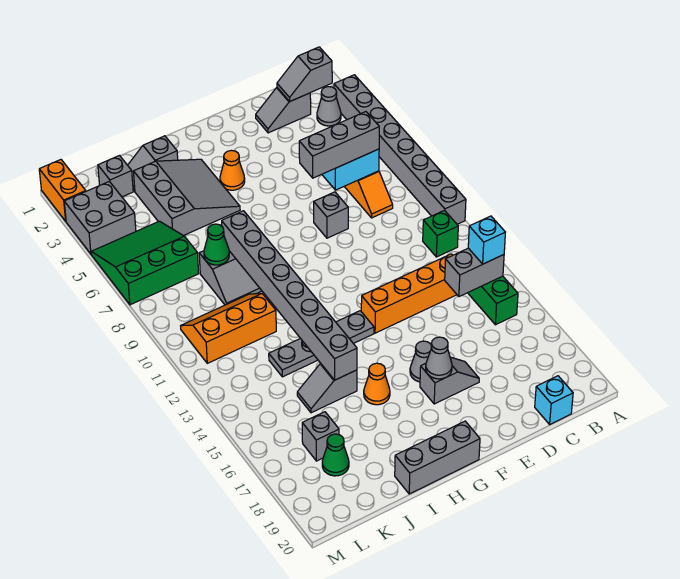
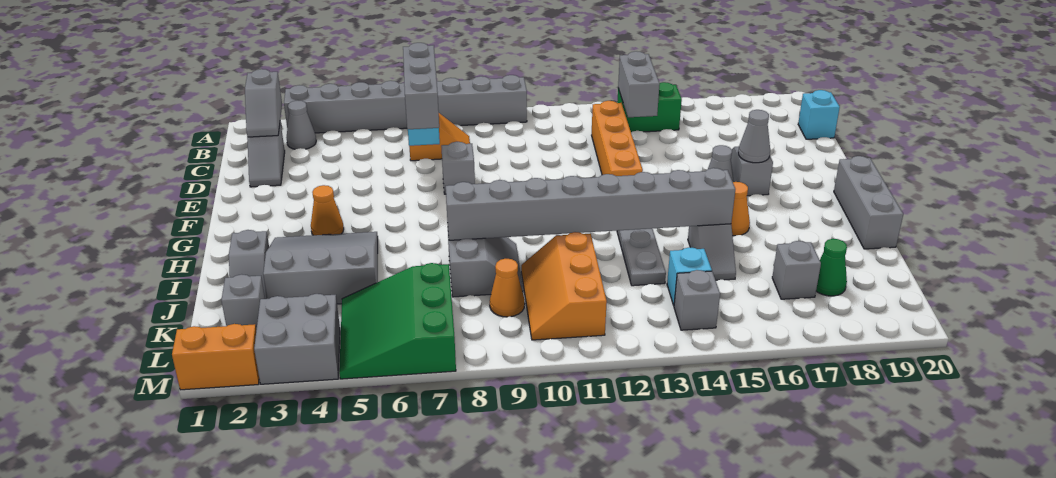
green brick B11 level 1 -> none
cyan brick B14 level 3 -> cyan brick K14 level 1
green cone J8 level 2 -> none
none -> orange cone K9 level 1
none -> grey brick L14 level 1

